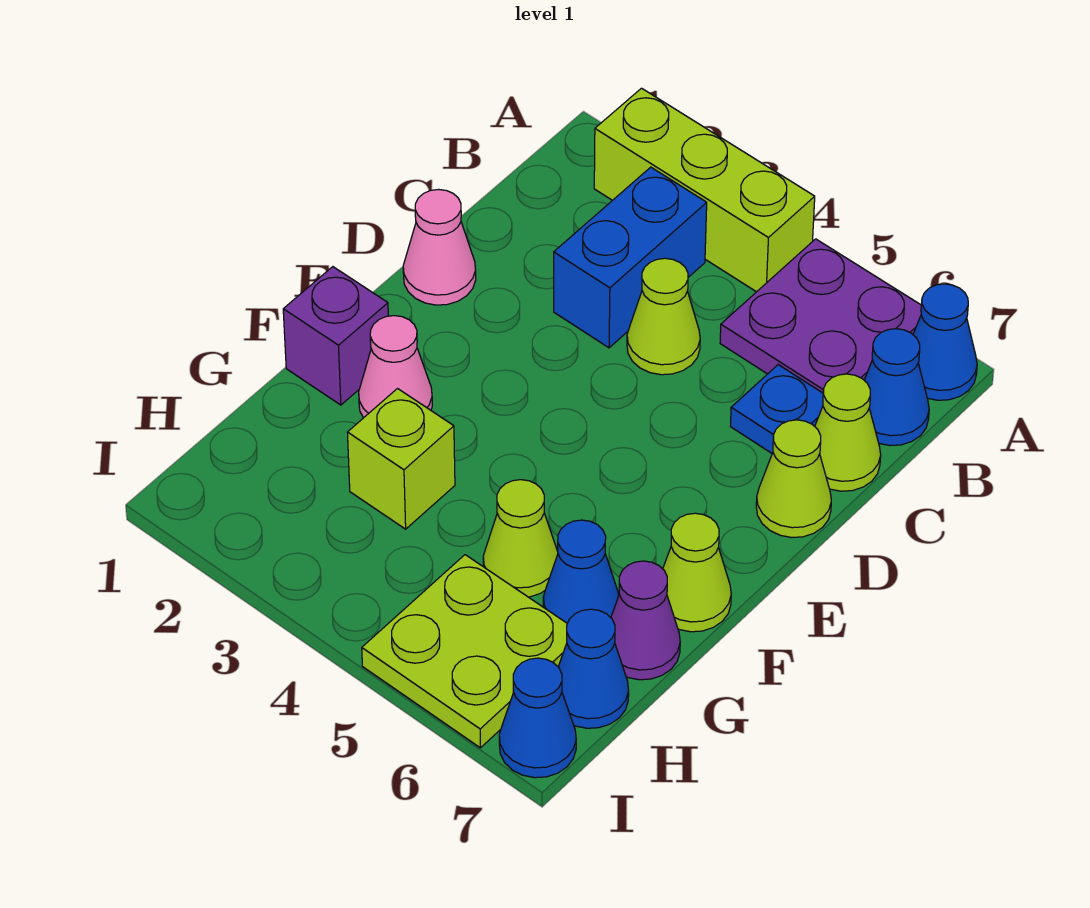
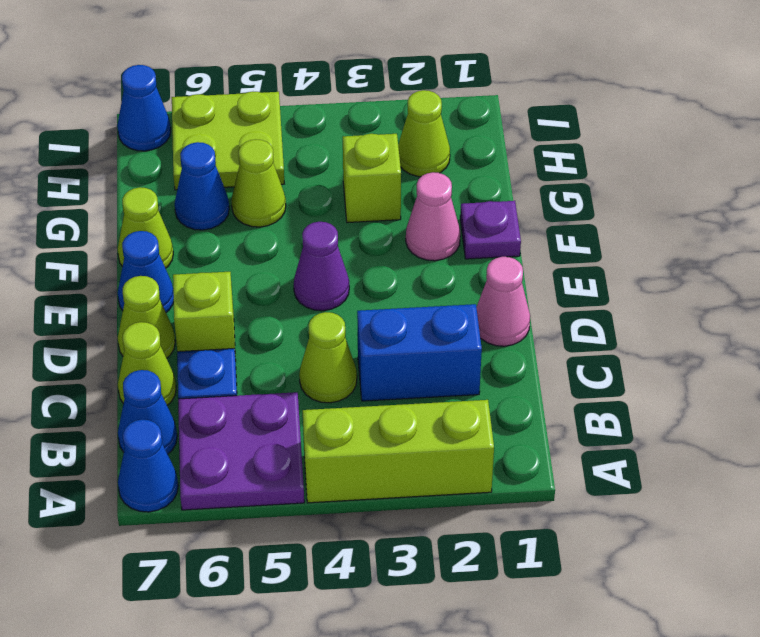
blue brick B3:C3 level 1 -> blue brick C2:C3 level 1
none -> lime brick D6 level 1
purple brick F1 level 1 -> purple plate F1 level 1
purple cone G7 level 1 -> purple cone E4 level 1
none -> lime cone H2 level 1
blue cone H7 level 1 -> blue cone E7 level 1

